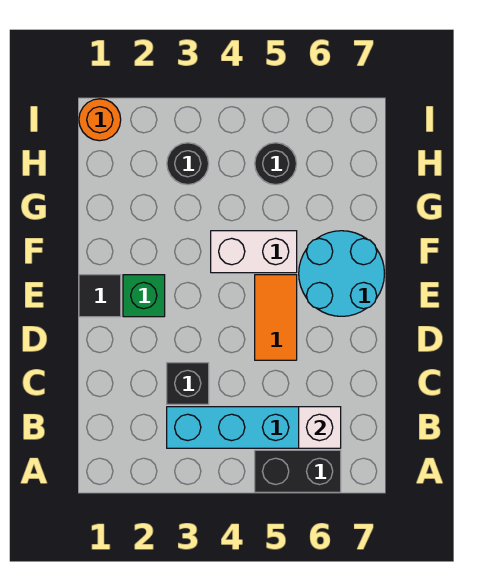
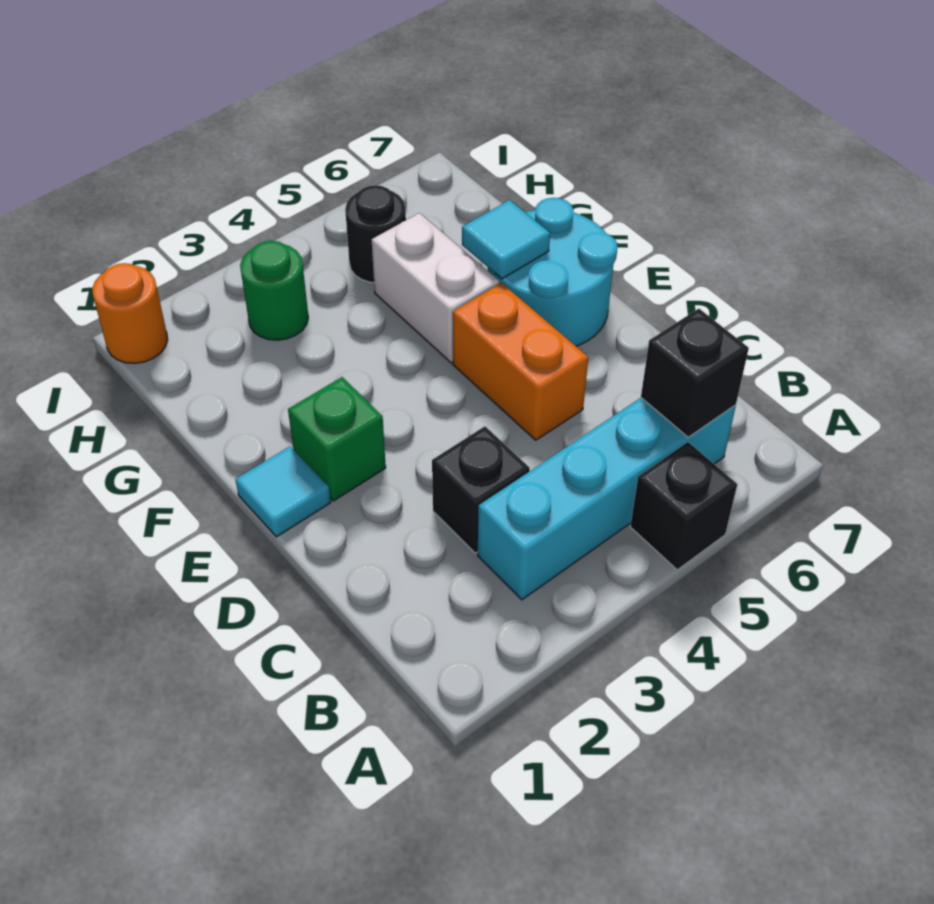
black brick A5:A6 level 1 -> black brick A5 level 1
white brick B6 level 2 -> black brick B6 level 2
orange tile D5:E5 level 1 -> orange brick D5:E5 level 1
black tile E1 level 1 -> cyan tile E1 level 1
white brick F4:F5 level 1 -> white brick F5:G5 level 1
none -> cyan tile F6 level 2
black round brick H3 level 1 -> green round brick H3 level 1

